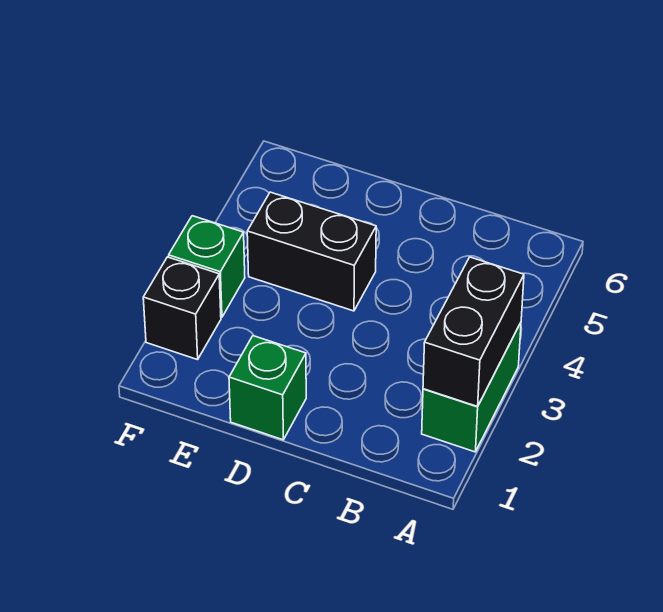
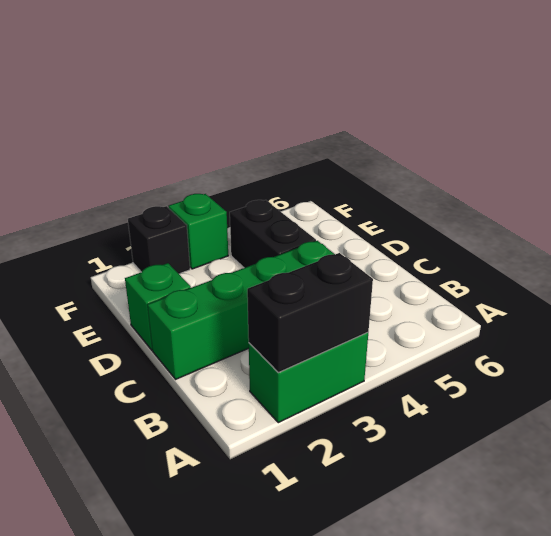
none -> green brick C1:C4 level 1

